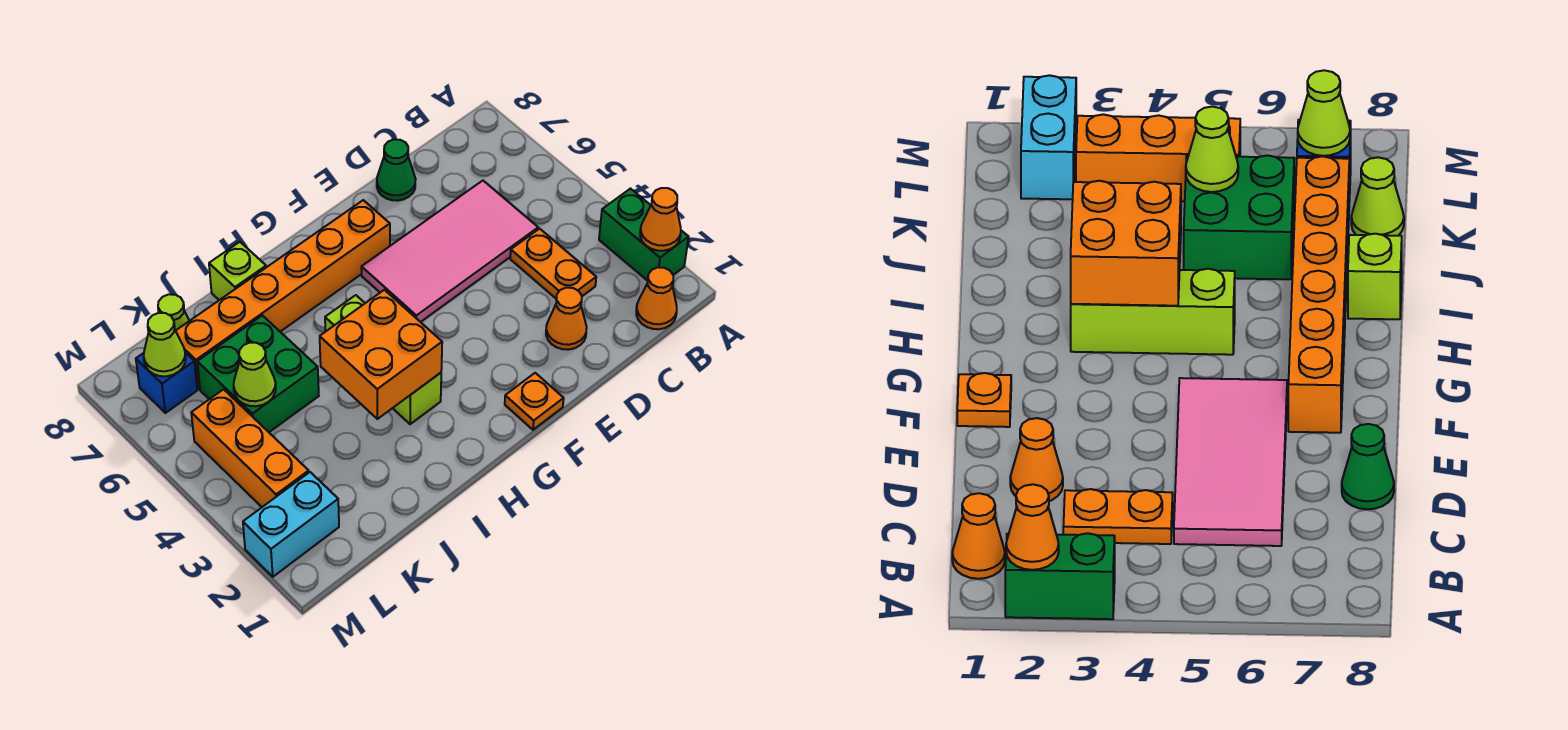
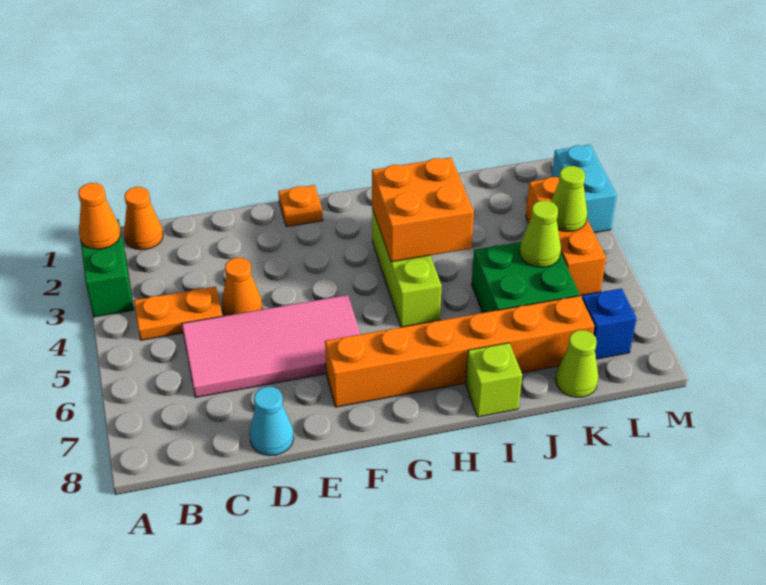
orange plate C3:C4 level 1 -> orange plate B4:C4 level 1
orange cone D2 level 1 -> orange cone D4 level 1
green cone D8 level 1 -> cyan cone D8 level 1
cyan brick L2:M2 level 1 -> cyan brick M2:M3 level 1
lime cone L7 level 2 -> lime cone L4 level 2

